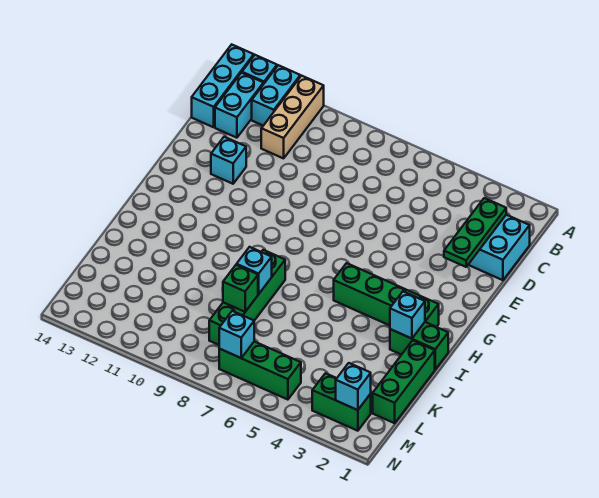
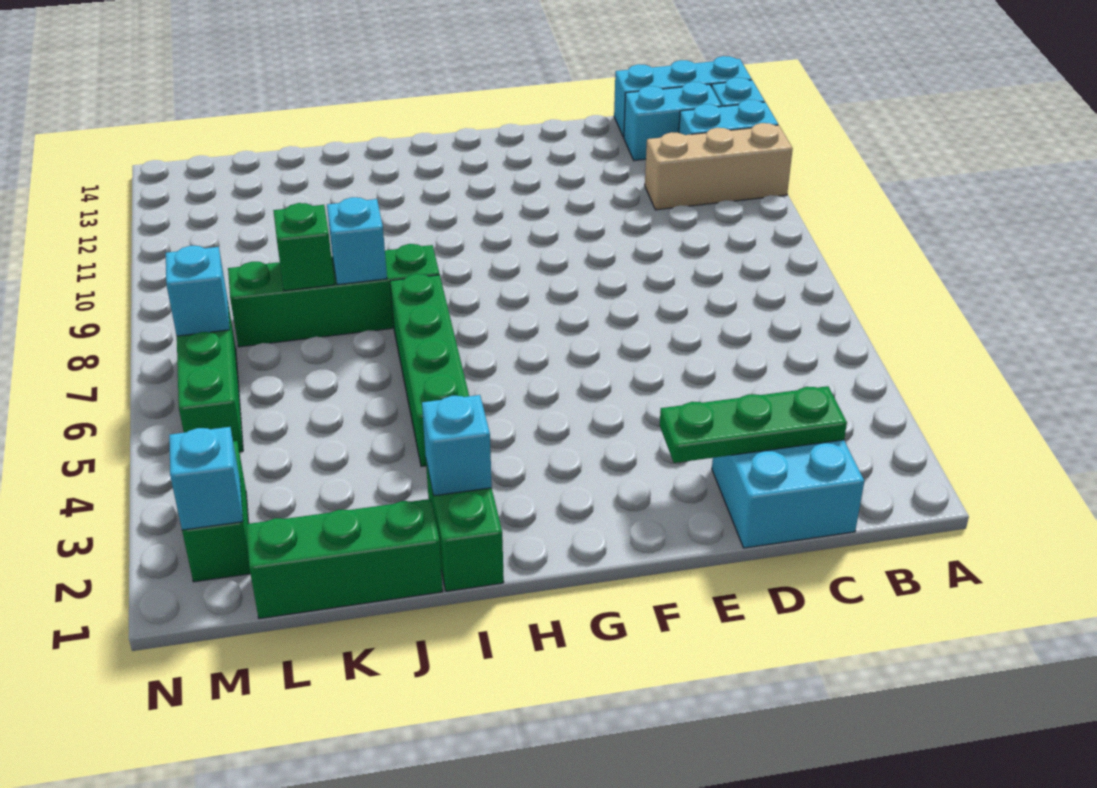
cyan brick E12 level 1 -> none
green brick H2:H5 level 1 -> green brick I4:I7 level 1

